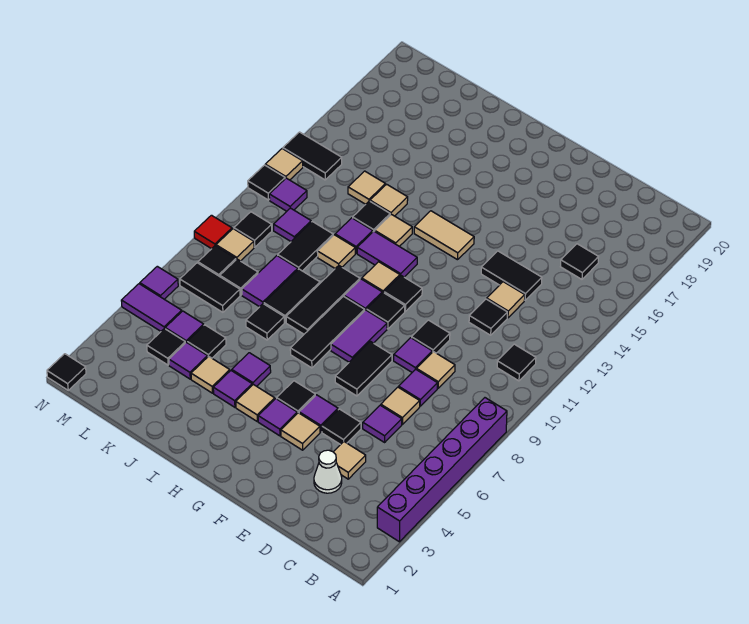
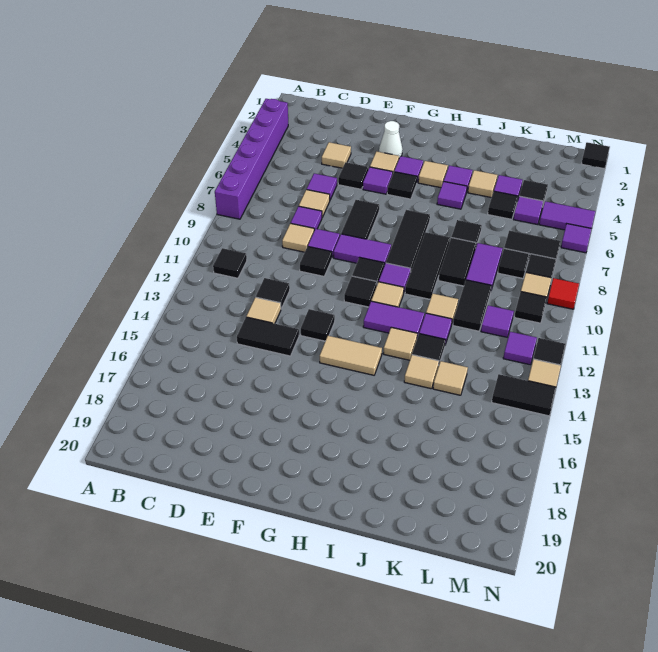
black tile C16 level 1 -> black tile F13 level 1
white cone D3 level 1 -> white cone F3 level 1
purple tile G8:G9 level 1 -> purple tile F9:G9 level 1

